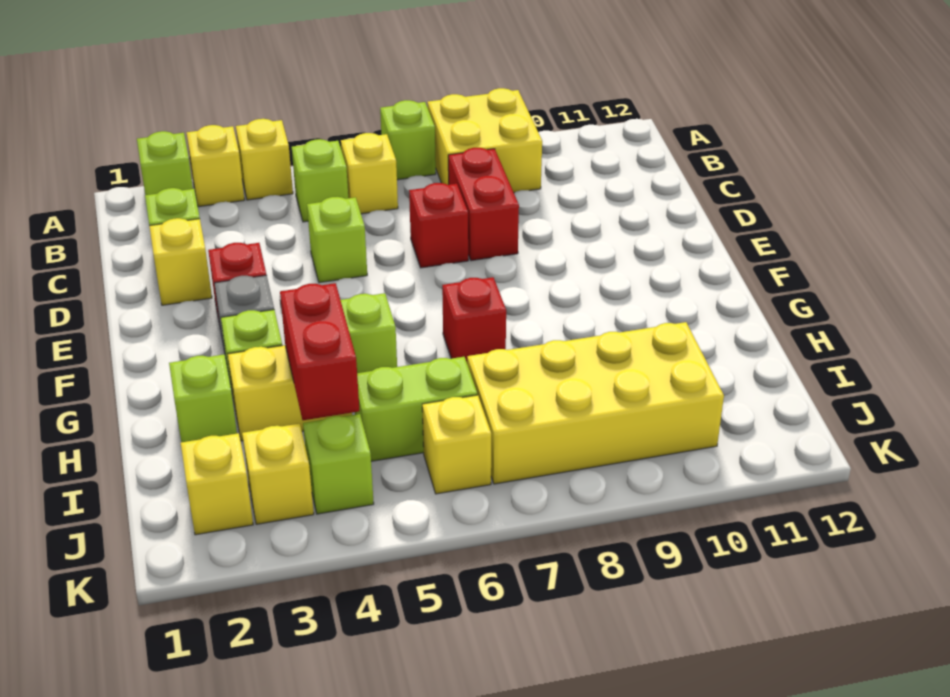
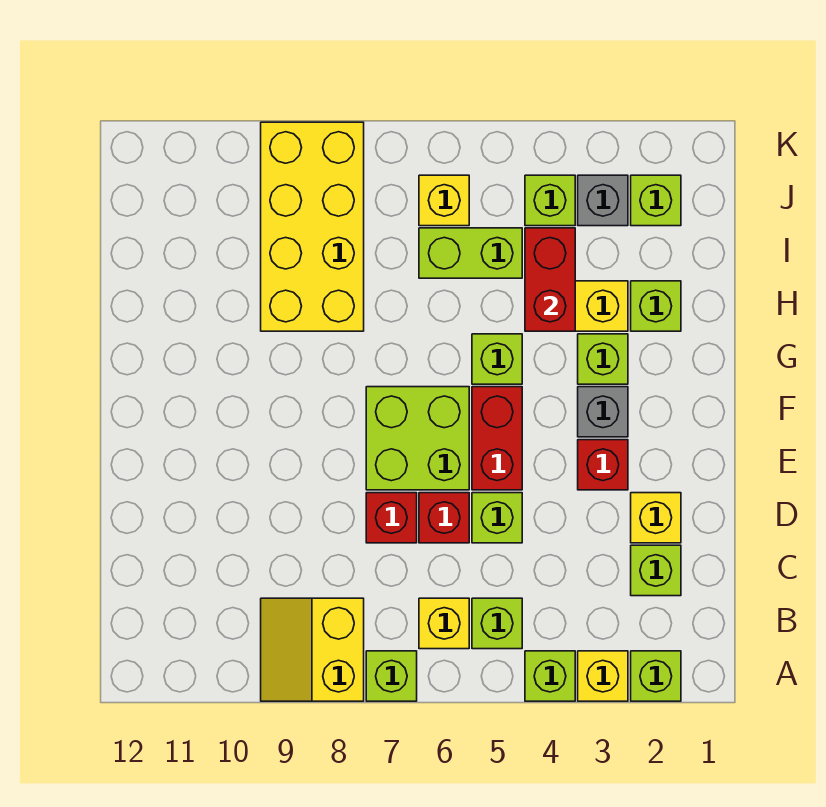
yellow brick A4 level 1 -> lime brick A4 level 1
yellow brick A8:B9 level 1 -> yellow slope A8:B9 level 1 top 8
red brick C8:D8 level 1 -> red brick E5:F5 level 1
none -> lime brick E6:F7 level 1
red brick G7 level 1 -> red brick D6 level 1
yellow brick I7:J10 level 1 -> yellow brick H8:K9 level 1
yellow brick J2 level 1 -> lime brick J2 level 1
yellow brick J3 level 1 -> grey brick J3 level 1

